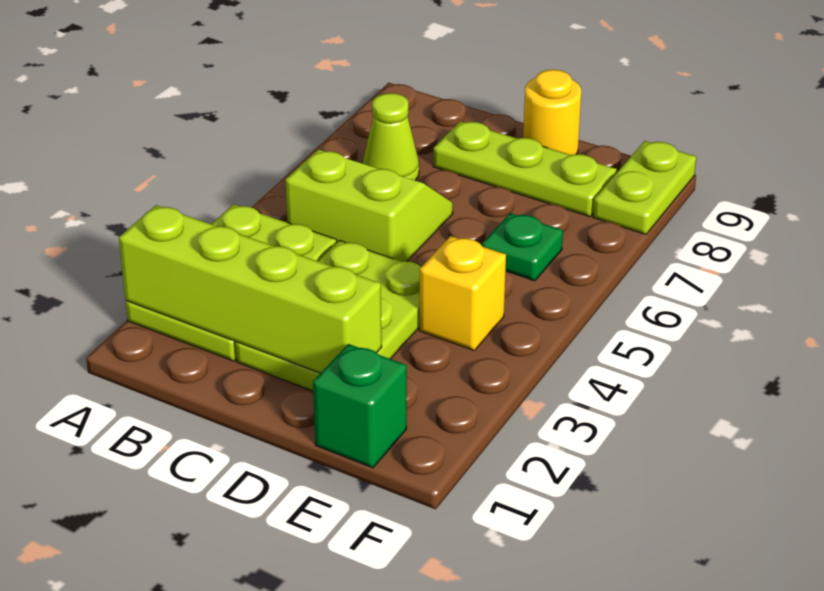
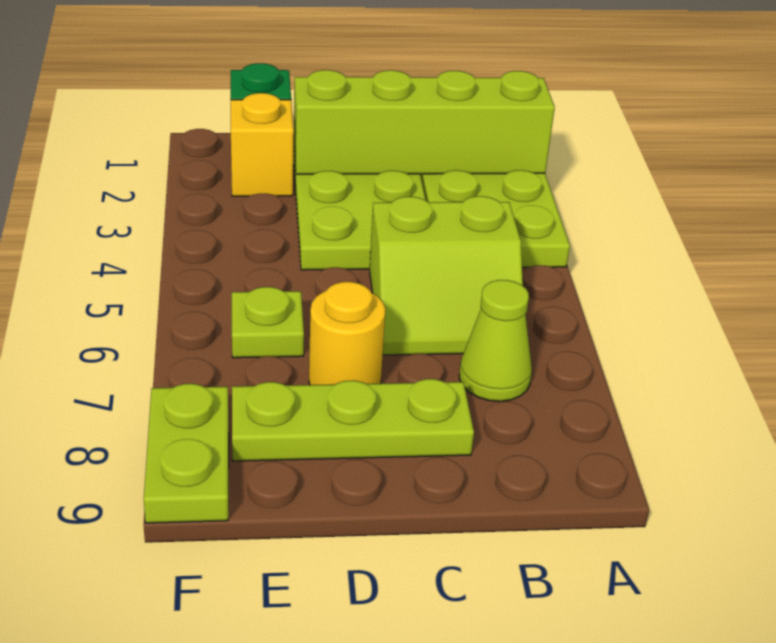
yellow round brick D9 level 1 -> yellow round brick D7 level 1
yellow brick E4 level 1 -> yellow brick E2 level 1
green plate E6 level 1 -> lime plate E6 level 1

